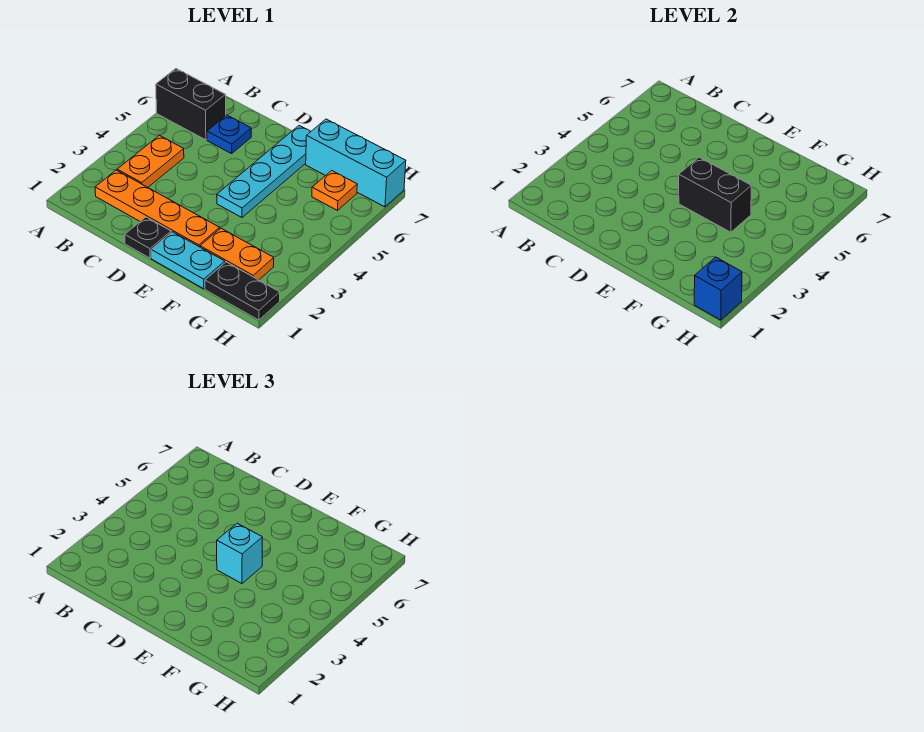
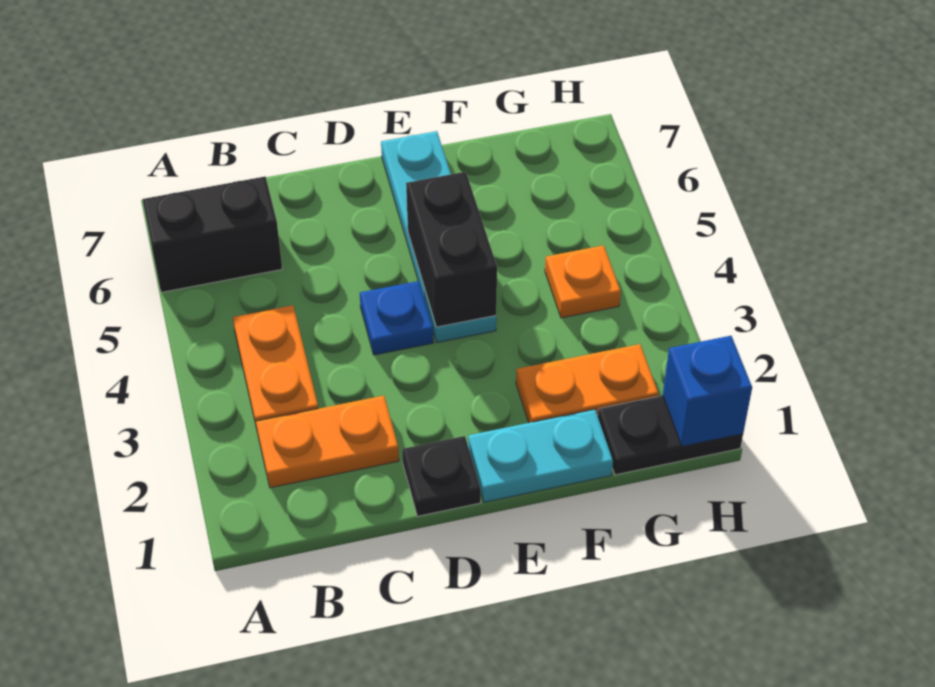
orange plate B2:E2 level 1 -> orange plate B2:C2 level 1
blue plate C6 level 1 -> blue plate D4 level 1
black brick E4:F4 level 2 -> black brick E4:E5 level 2
cyan brick E4 level 3 -> none
cyan brick F7:H7 level 1 -> none
orange plate G6 level 1 -> orange plate G4 level 1

